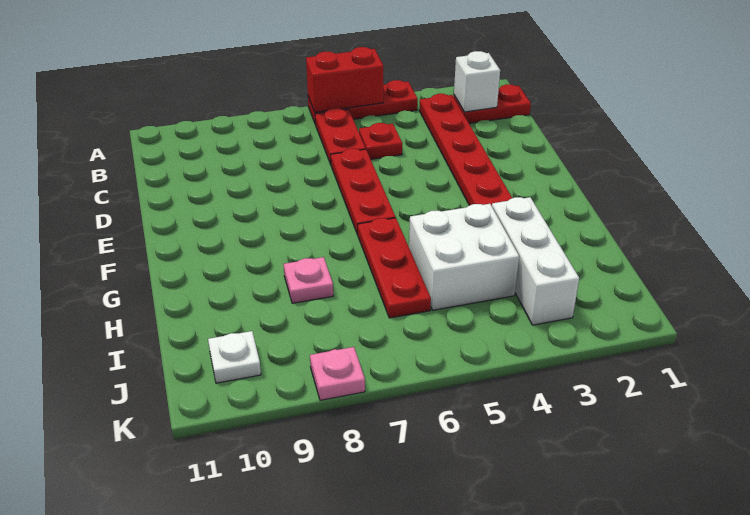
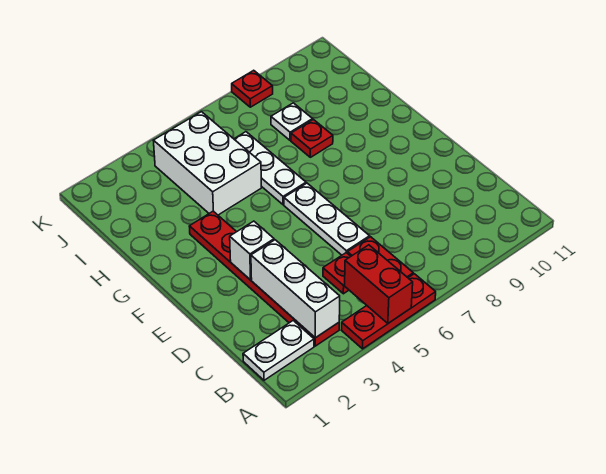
red brick A5:A6 level 2 -> red brick A5:B5 level 2
red plate B1:B2 level 1 -> white plate B1:B2 level 1
white brick B2 level 2 -> white brick E3 level 2
red plate D6:F6 level 1 -> white plate D6:F6 level 1
red plate G6:I6 level 1 -> white plate G6:I6 level 1
white brick H3:J3 level 1 -> white brick B3:D3 level 2
white brick H4:I5 level 1 -> white brick H4:J5 level 1
pink plate H8 level 1 -> red plate H8 level 1
white plate J10 level 1 -> white plate I8 level 1
pink plate K8 level 1 -> red plate K8 level 1

